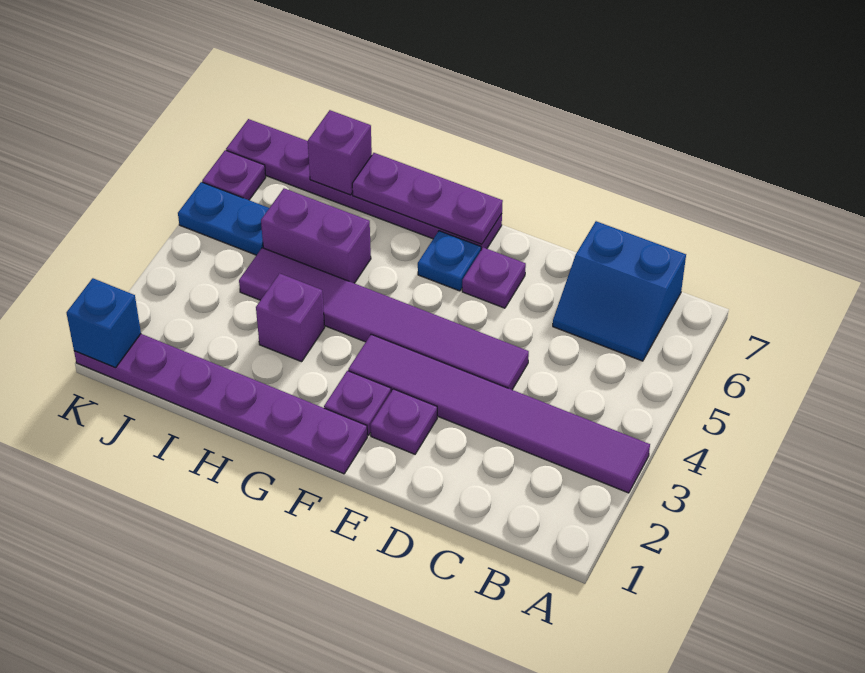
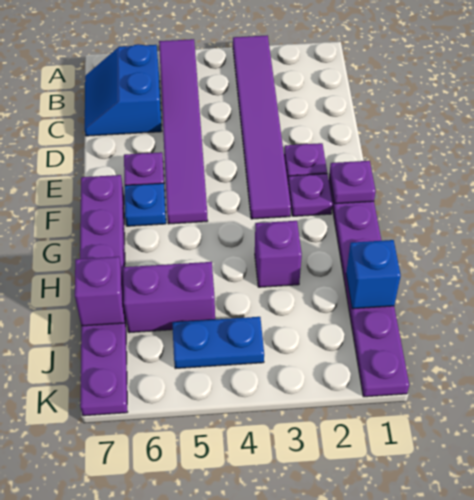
blue slope B6:C7 level 1 top 7 -> blue slope B6:C7 level 1 top 6
purple tile D4:I4 level 1 -> purple tile A5:F5 level 1
purple brick H5:I5 level 1 -> purple brick I5:I6 level 1
blue plate J5:K5 level 1 -> blue plate J4:J5 level 1
blue brick K1 level 2 -> blue brick I1 level 2
purple plate K6 level 1 -> purple plate F1 level 2

